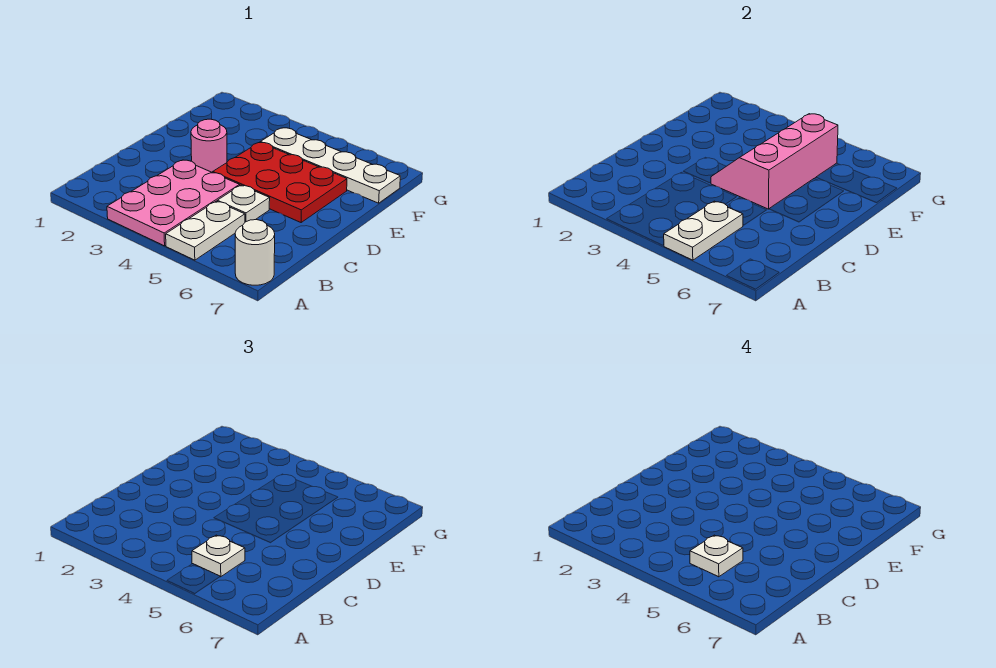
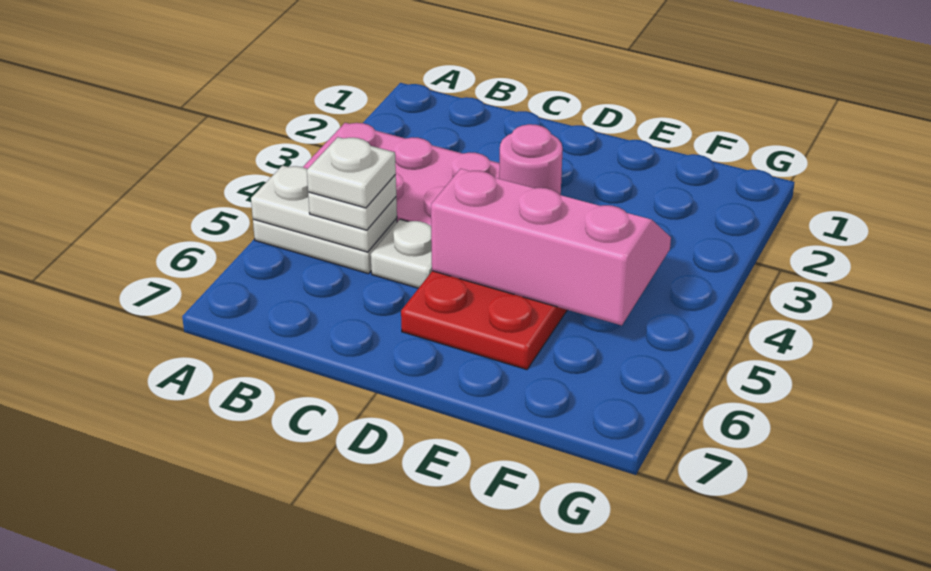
white round brick A7 level 1 -> none
white plate F4:F7 level 1 -> none

